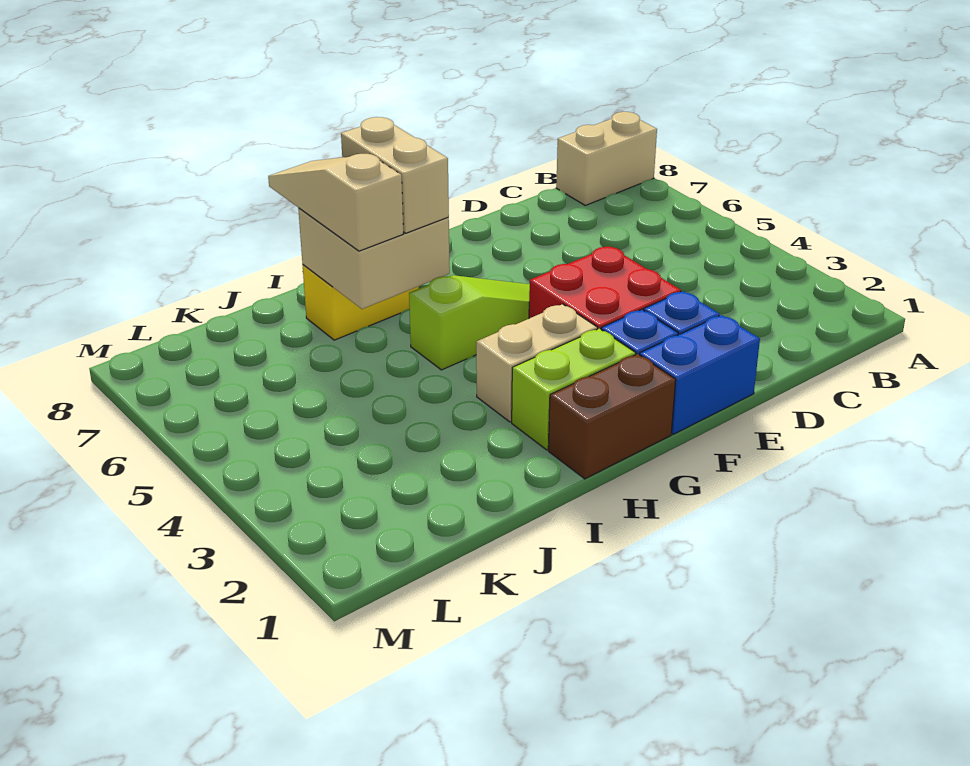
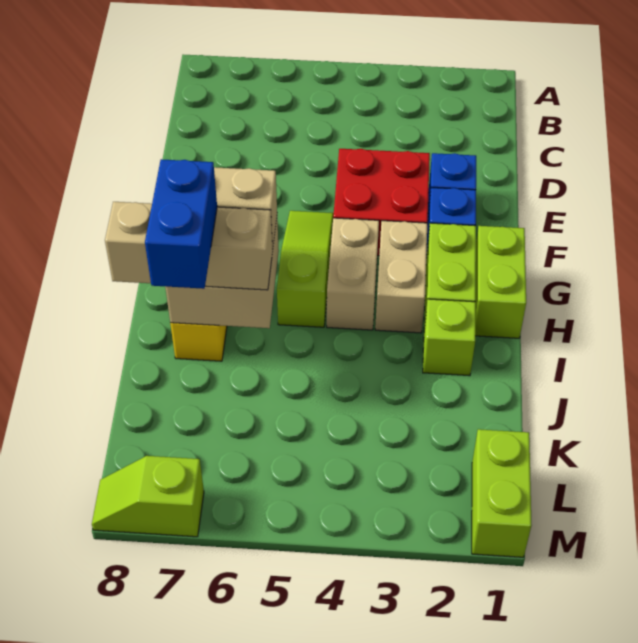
tan brick A8:B8 level 1 -> tan brick G4:H4 level 1
blue brick E1:F1 level 1 -> blue brick I7:J7 level 4
brown brick G1:H1 level 1 -> lime brick G1:H1 level 1
none -> lime brick I2 level 1
tan slope I6:I8 level 3 top 6 -> tan brick I6:I8 level 3
none -> lime brick L1:M1 level 1
none -> lime slope M7:M8 level 1 top 7

